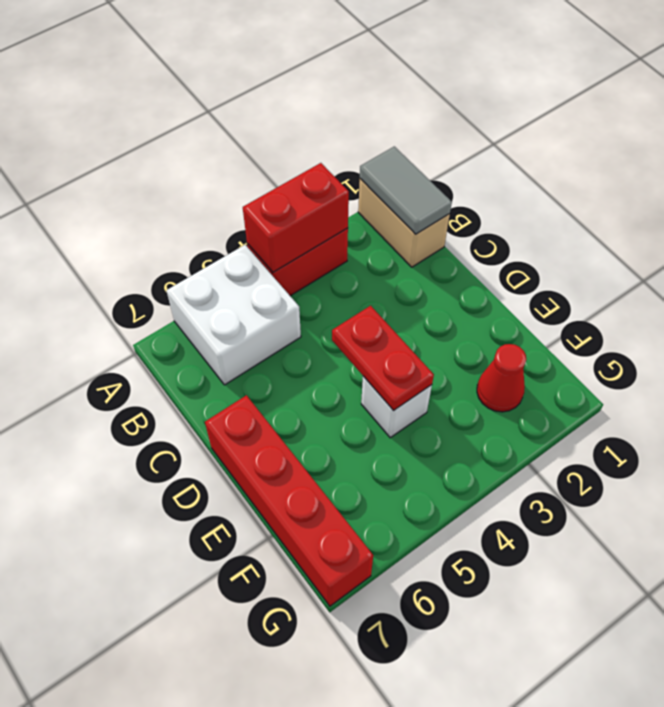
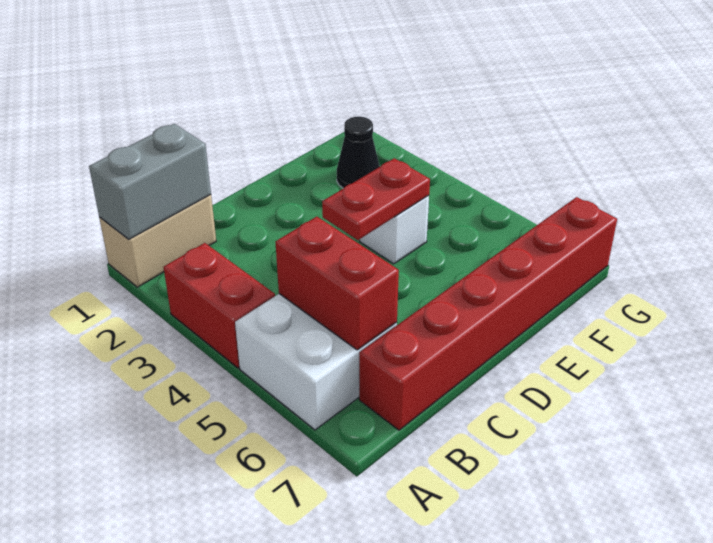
grey tile A1:B1 level 2 -> grey brick A1:B1 level 2
red brick A3:A4 level 2 -> red brick B5:B6 level 2
red brick D7:G7 level 1 -> red brick B7:G7 level 1
red cone F2 level 1 -> black cone F2 level 1

